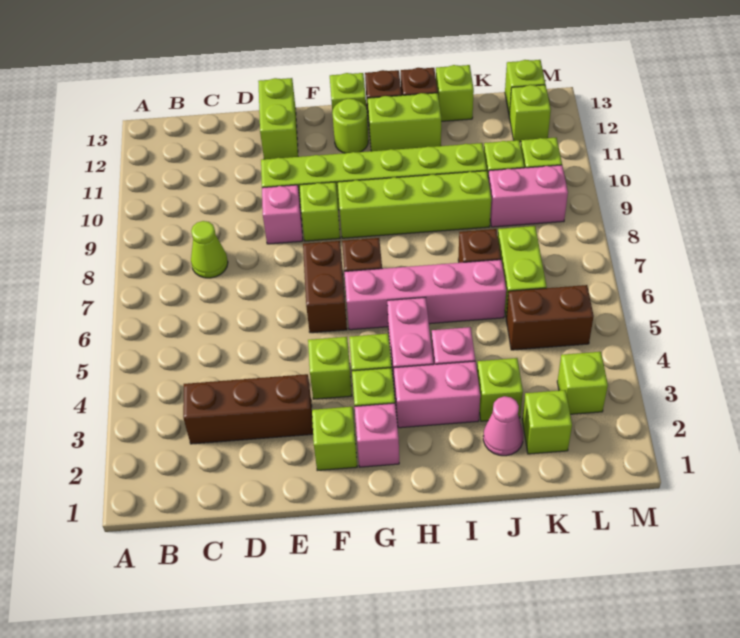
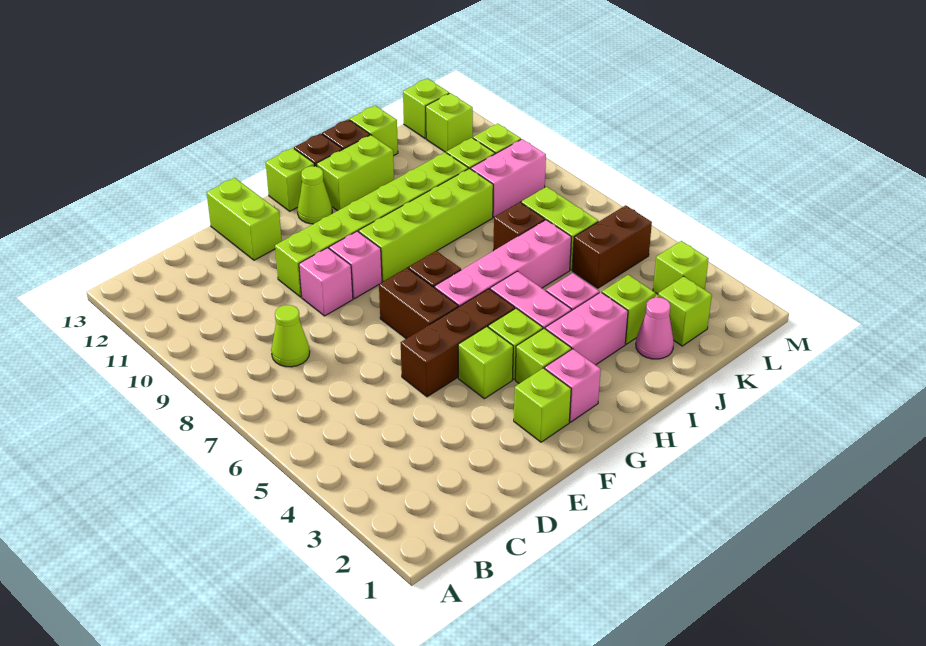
brown brick C3:E3 level 1 -> brown brick E5:G5 level 1
lime brick F9 level 1 -> pink brick F9 level 1
lime round brick G12 level 1 -> lime cone G12 level 1

